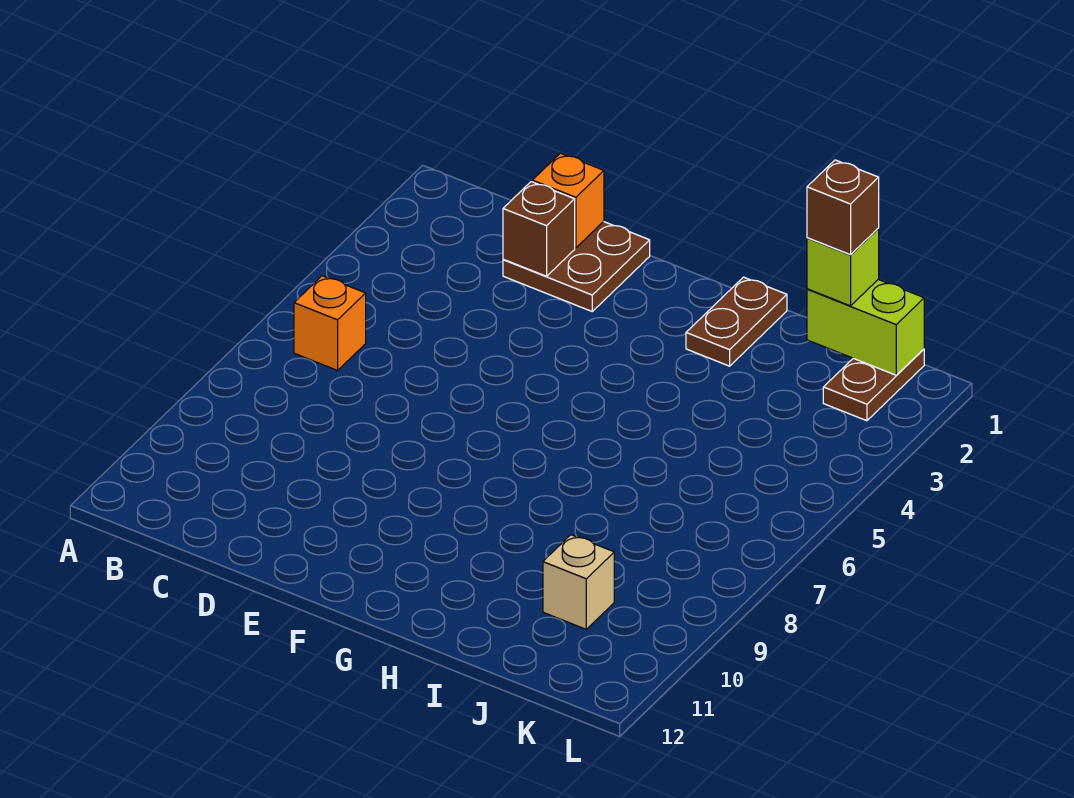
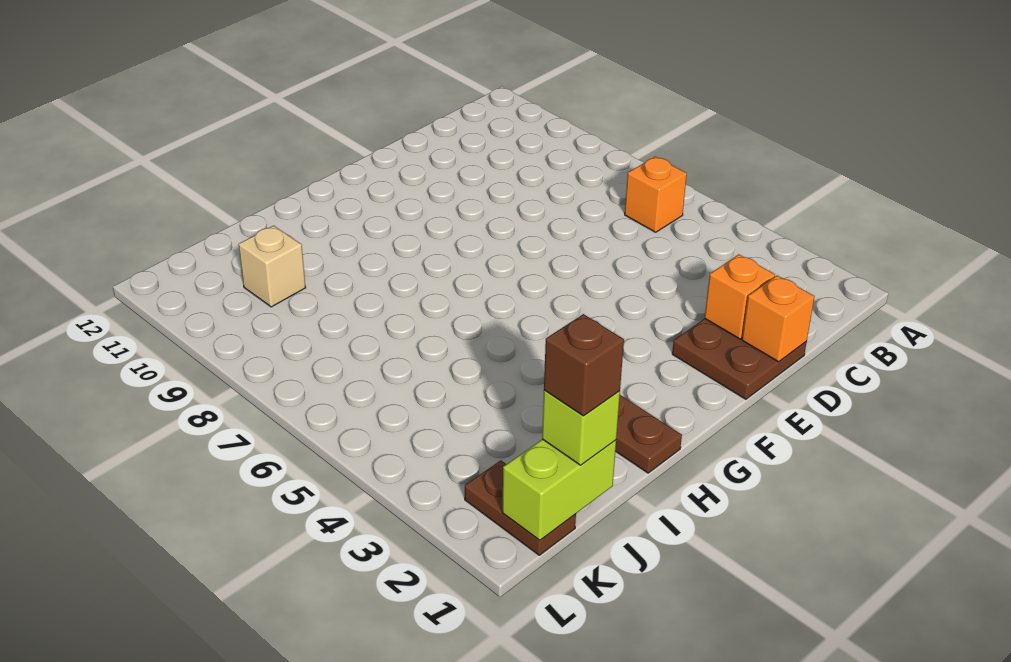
brown brick D2 level 2 -> orange brick D2 level 2

